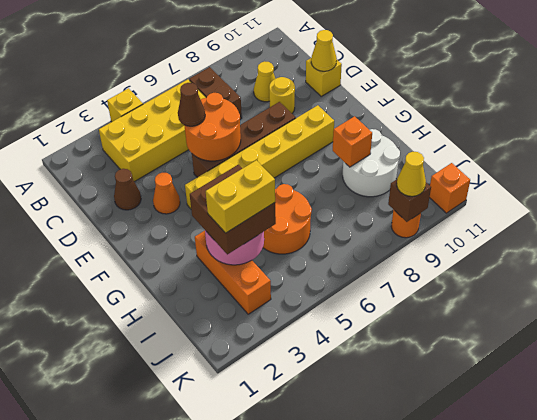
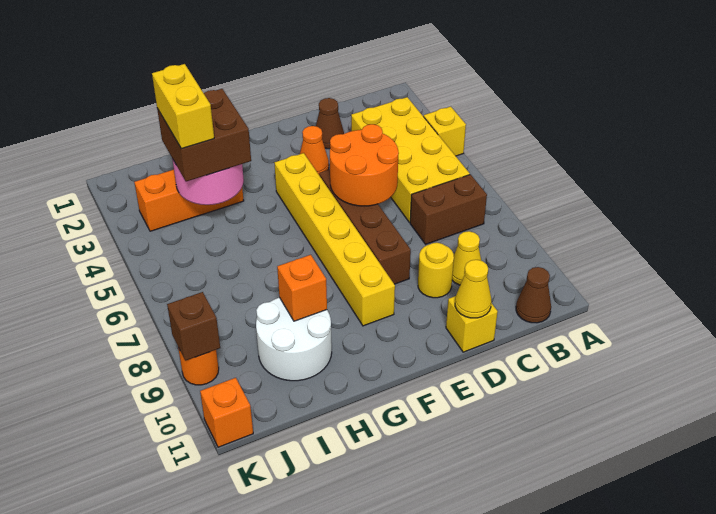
brown cone D5 level 3 -> brown cone B11 level 1
orange round brick H5:I6 level 1 -> none
yellow cone K9 level 3 -> none

